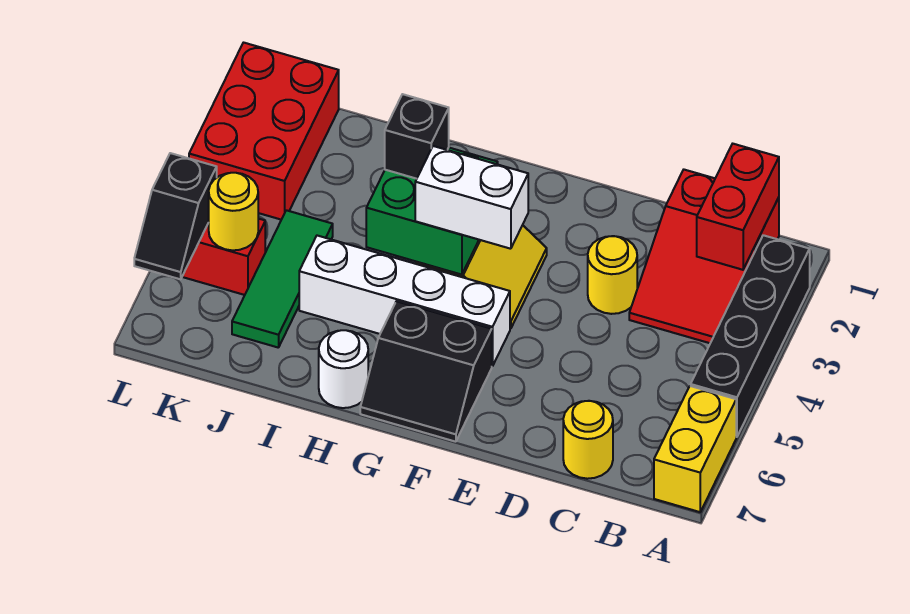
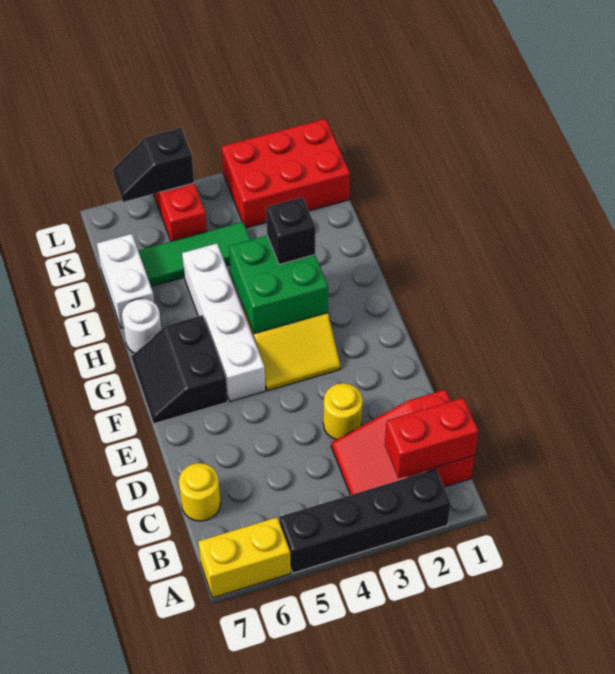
white brick F4:G4 level 3 -> white brick I7:J7 level 1
yellow round brick K5 level 2 -> none

